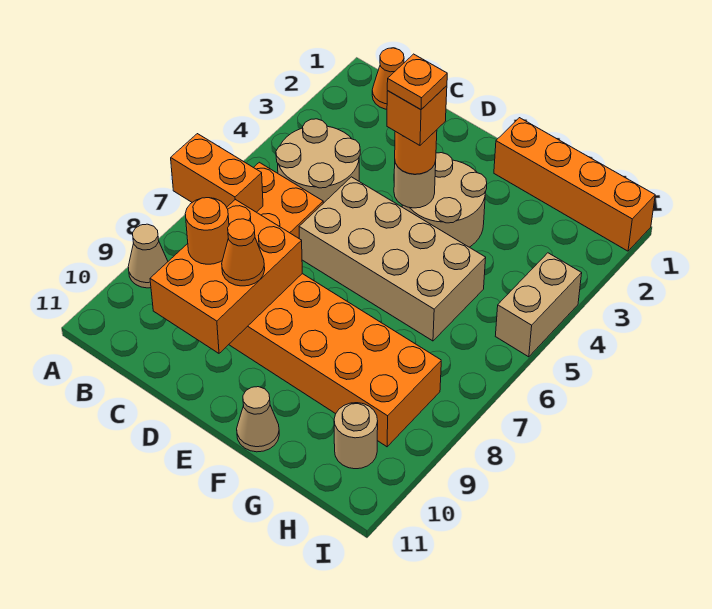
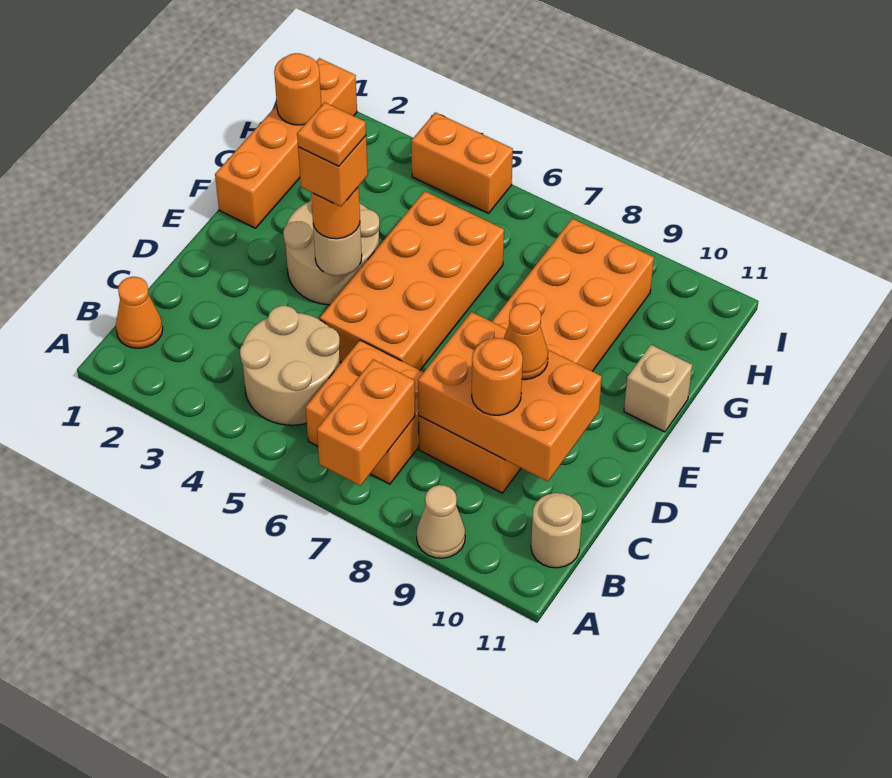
tan brick D5:G6 level 1 -> orange brick D5:G6 level 1
tan cone F11 level 1 -> tan brick F11 level 1
none -> orange round brick H1 level 2
tan round brick H10 level 1 -> tan round brick B11 level 1
tan brick I4:I5 level 1 -> orange brick I4:I5 level 1

